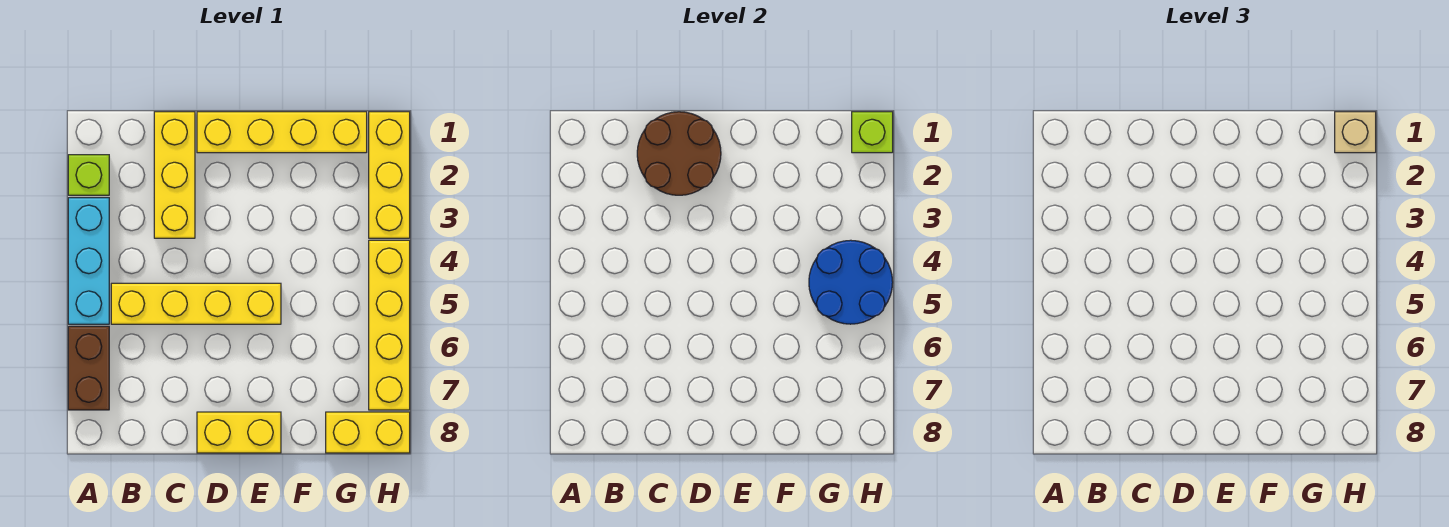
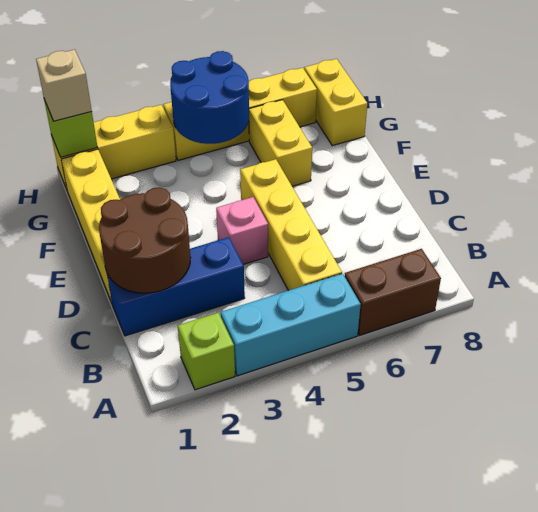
yellow brick C1:C3 level 1 -> blue brick C1:C3 level 1
none -> pink brick D4 level 1
yellow brick D8:E8 level 1 -> yellow brick F6:G6 level 1

